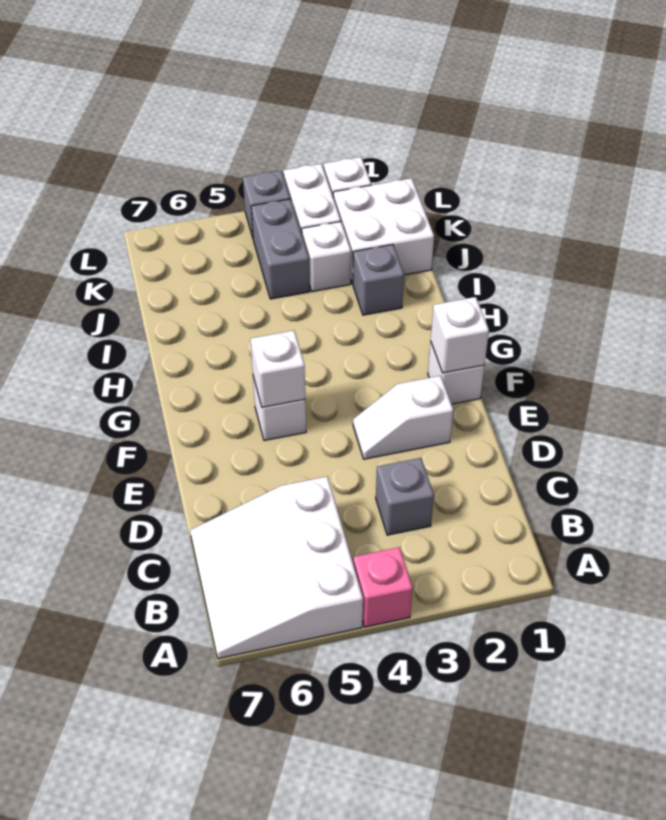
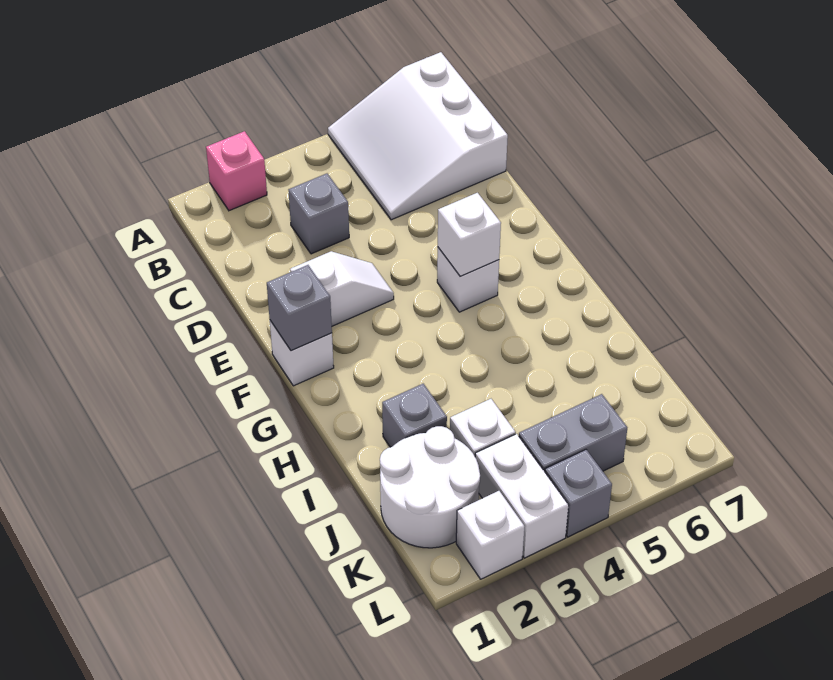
pink brick A4 level 1 -> pink brick A2 level 1
white slope A5:C7 level 1 top 5 -> white slope A5:C7 level 1 top 7
white brick F1 level 2 -> grey brick F1 level 2
white brick J1:K2 level 1 -> white round brick J1:K2 level 1
grey brick J4:K4 level 1 -> grey brick K4:K5 level 1

